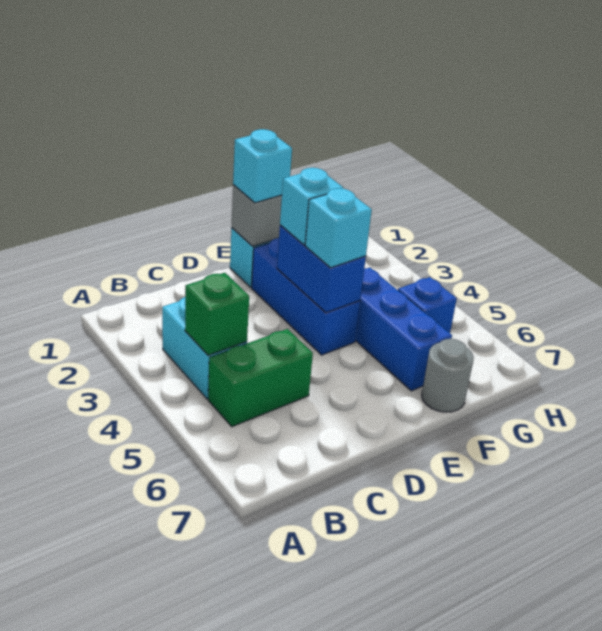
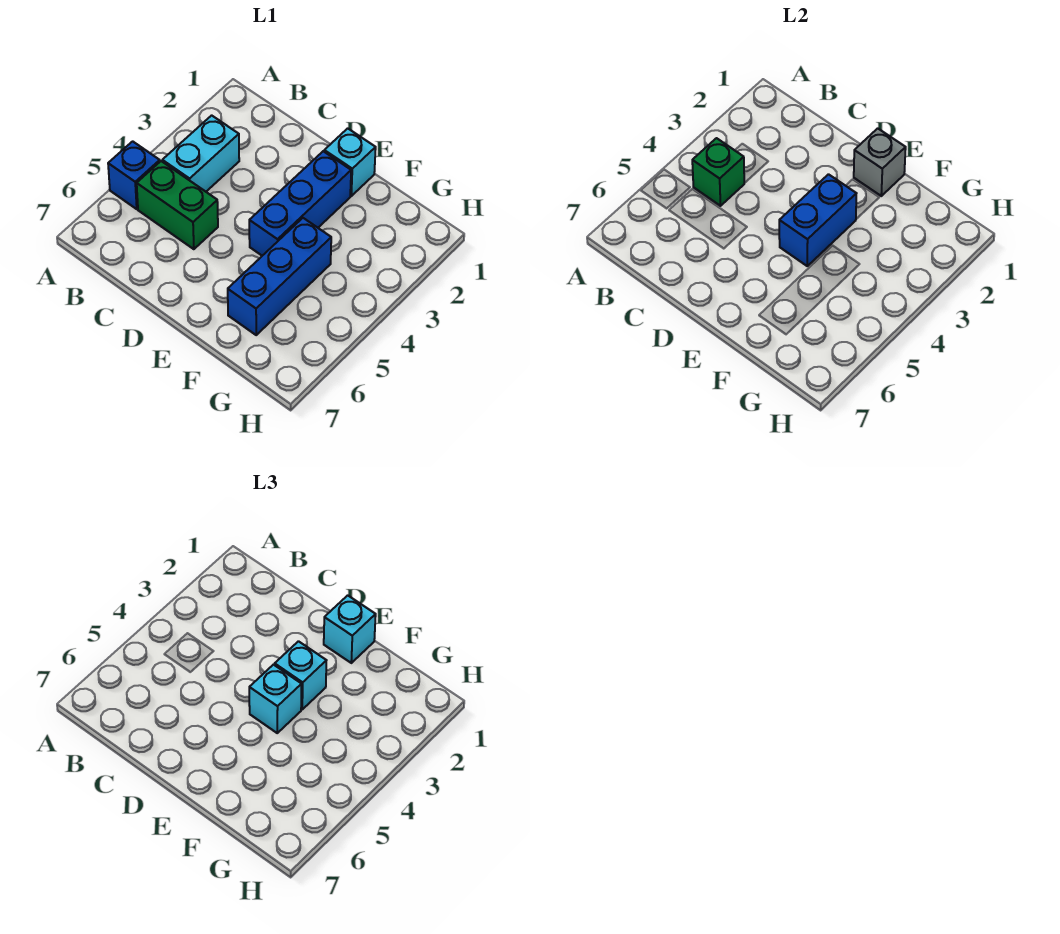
grey round brick F7 level 1 -> none
blue brick G5 level 1 -> blue brick A5 level 1

